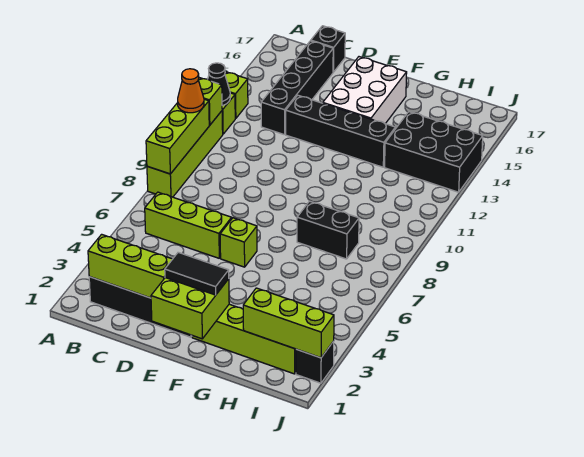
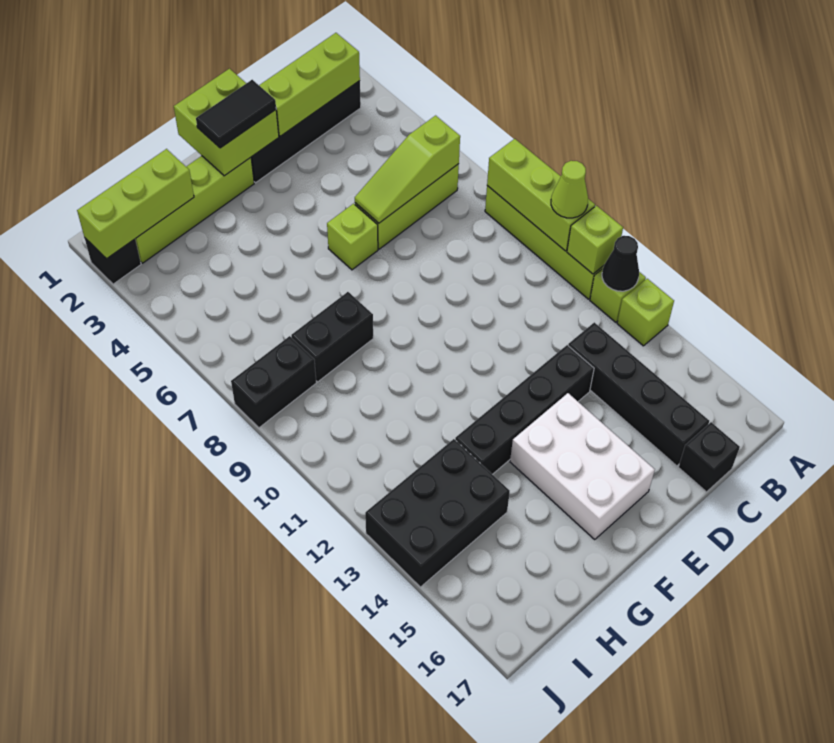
orange cone A10 level 3 -> lime cone A10 level 3
none -> lime slope B6:D6 level 2 top B
none -> black brick I8:J8 level 1

